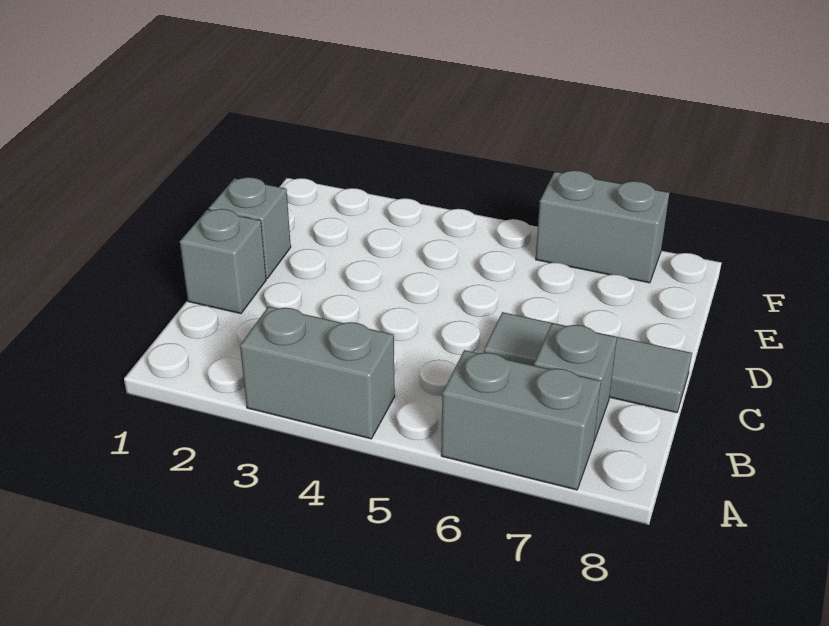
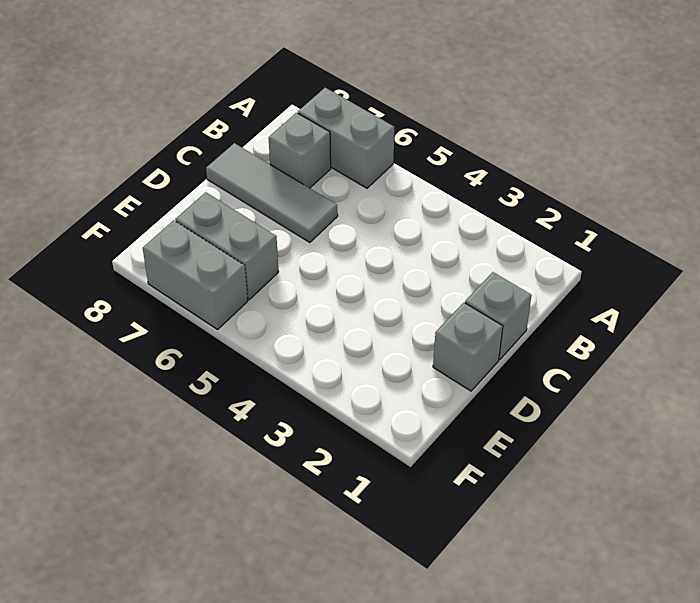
grey brick A3:A4 level 1 -> grey brick E6:E7 level 1

